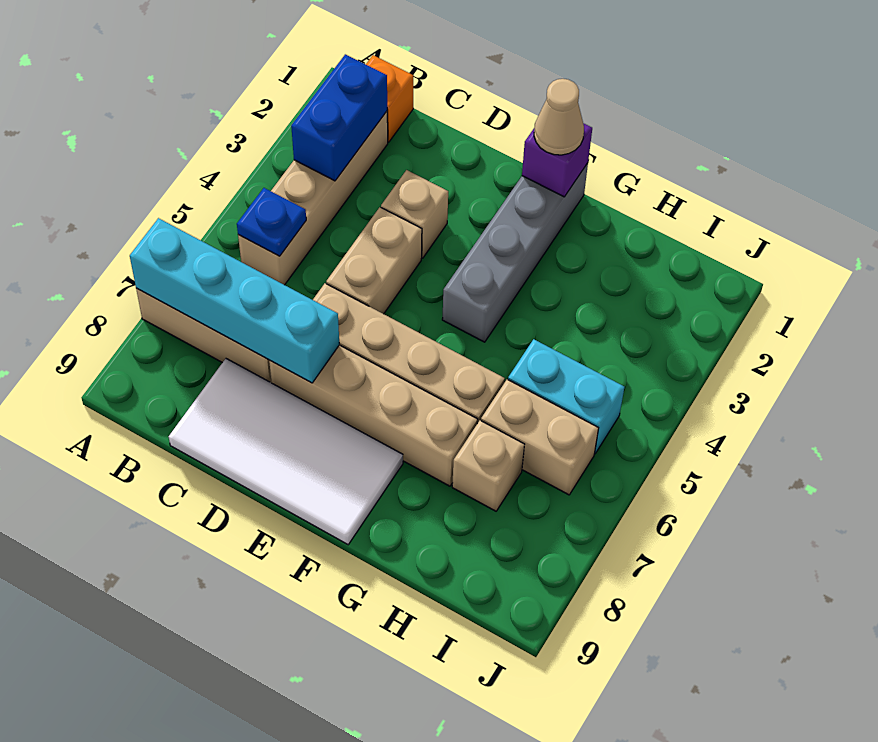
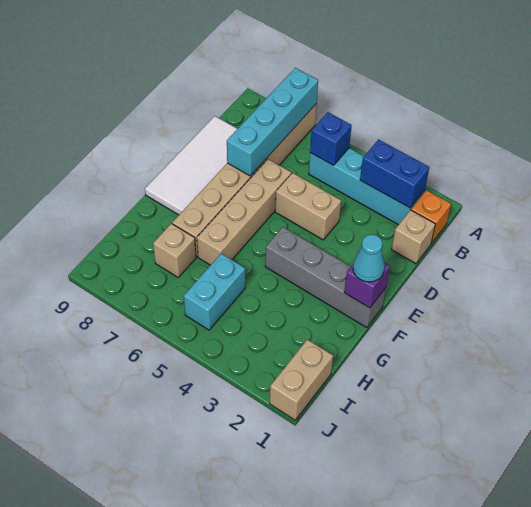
tan brick B2:B5 level 1 -> cyan brick B2:B5 level 1
blue plate B5 level 2 -> blue brick B5 level 2
tan brick D3 level 1 -> tan brick C1 level 1
tan cone F1 level 3 -> cyan cone F1 level 3
tan brick H6:I6 level 1 -> tan brick I1:J1 level 1

